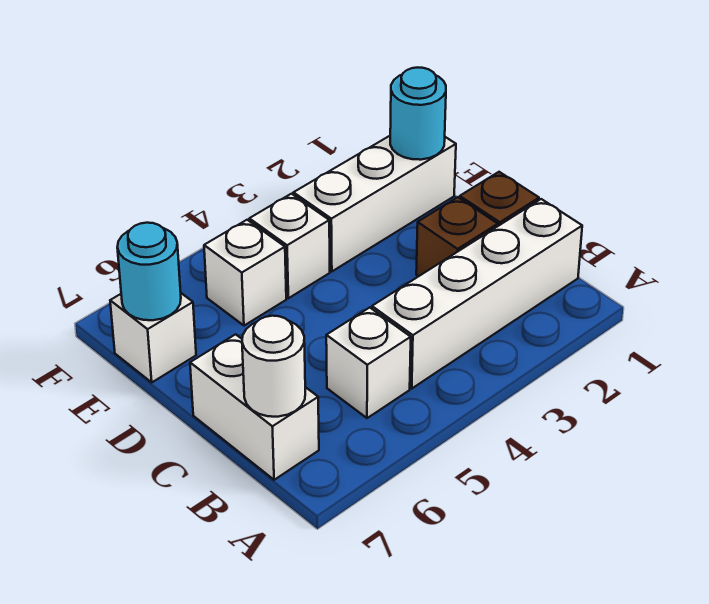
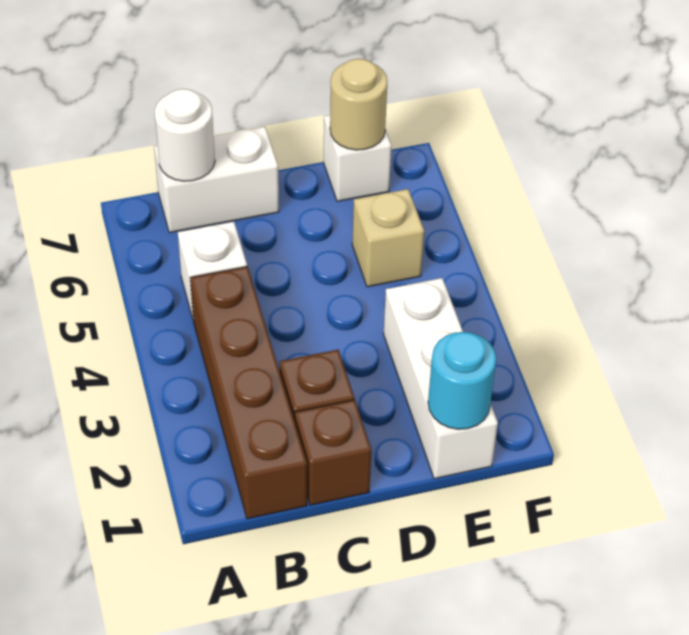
white brick B1:B4 level 1 -> brown brick B1:B4 level 1
white brick E4 level 1 -> none
white brick E5 level 1 -> tan brick E5 level 1
cyan round brick E7 level 2 -> tan round brick E7 level 2

